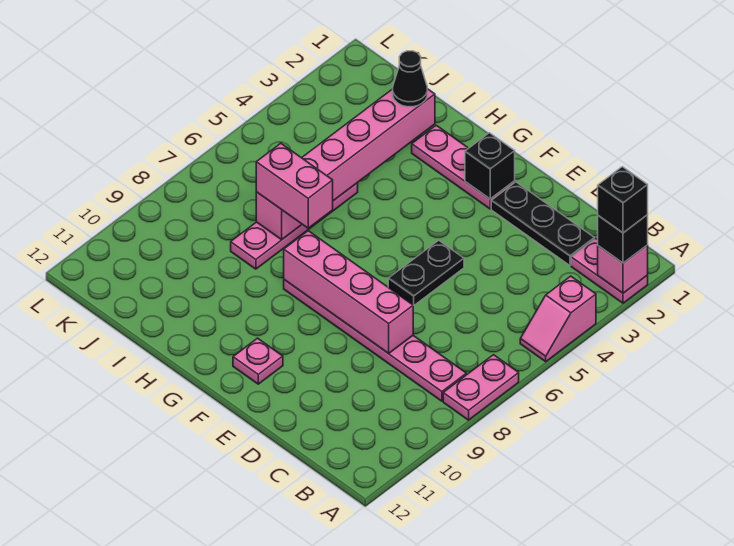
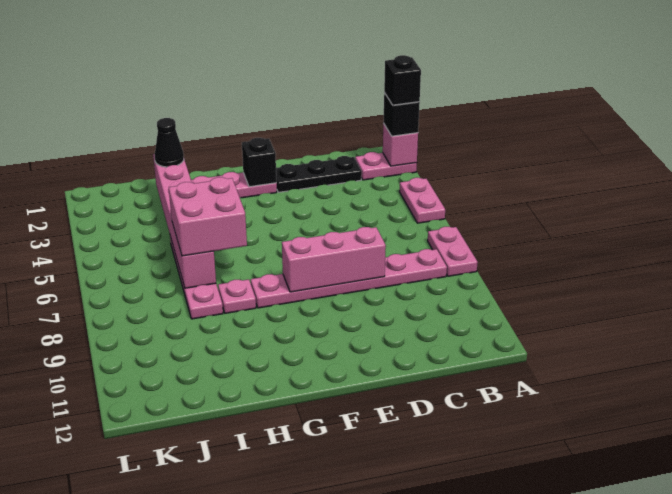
pink slope A4:A5 level 1 top 4 -> pink plate A4:A5 level 1
pink brick D8:G8 level 2 -> pink brick D8:F8 level 2
black plate E5:E6 level 1 -> none
pink plate F11 level 1 -> pink plate H8 level 1
pink brick H7:I7 level 3 -> pink brick H6:I7 level 3

